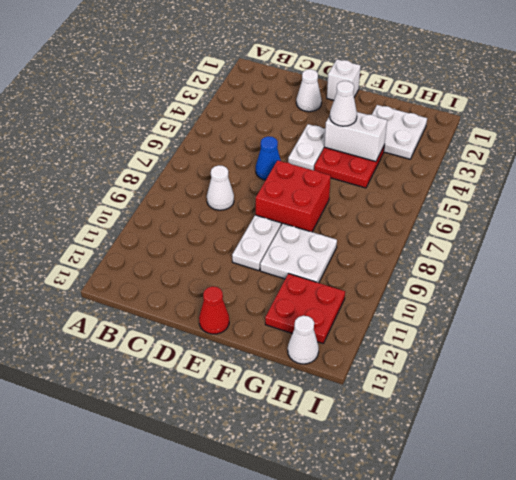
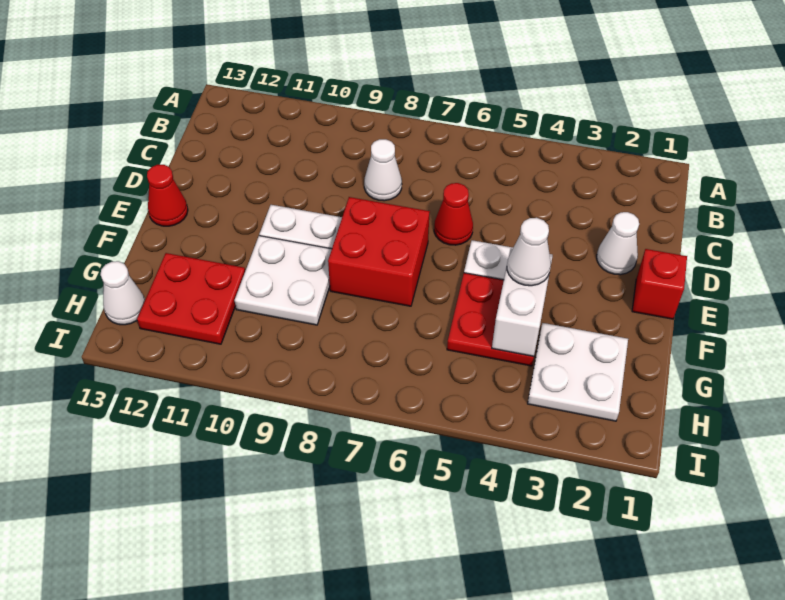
blue cone D6 level 1 -> red cone D6 level 1
white brick E1 level 1 -> red brick E1 level 1

